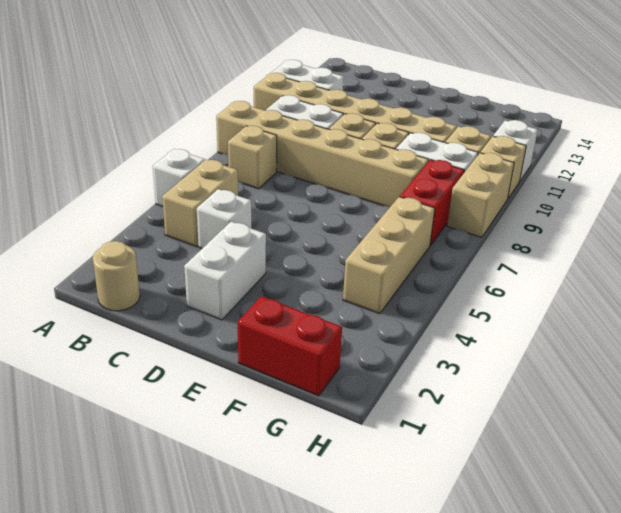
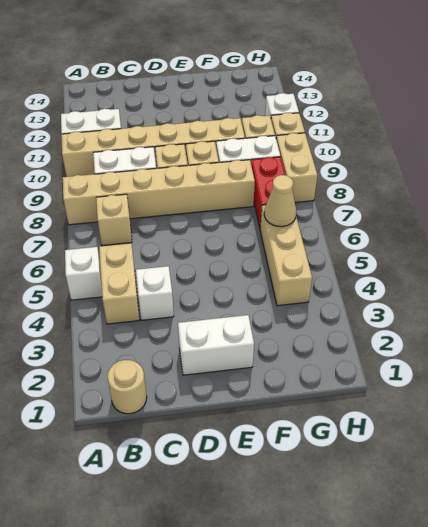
white brick D2:D3 level 1 -> white brick D2:E2 level 1
red brick F1:G1 level 1 -> none
none -> tan cone G6 level 2

